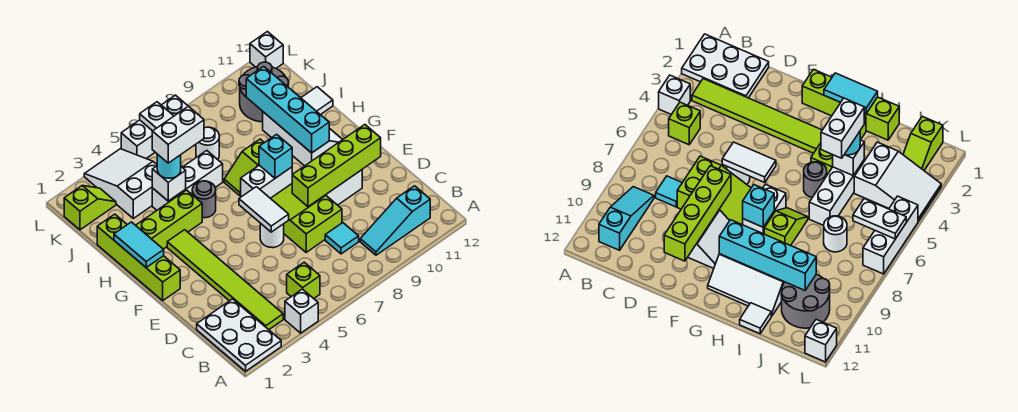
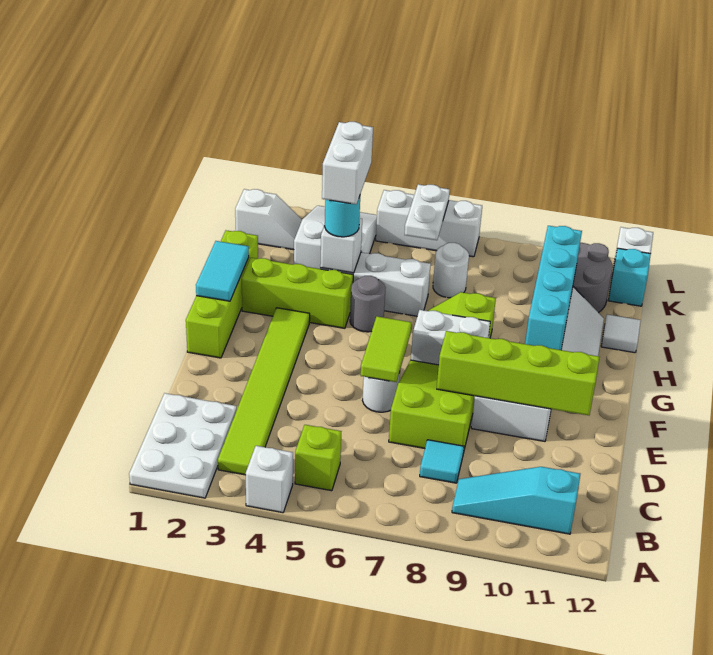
white tile E6:F6 level 2 -> lime tile E6:F6 level 2
cyan brick G8 level 2 -> cyan brick K12 level 1
white brick I4:I5 level 4 -> white brick I4:J4 level 4
lime slope K1:K2 level 1 top 1 -> white slope K1:K2 level 1 top 1

